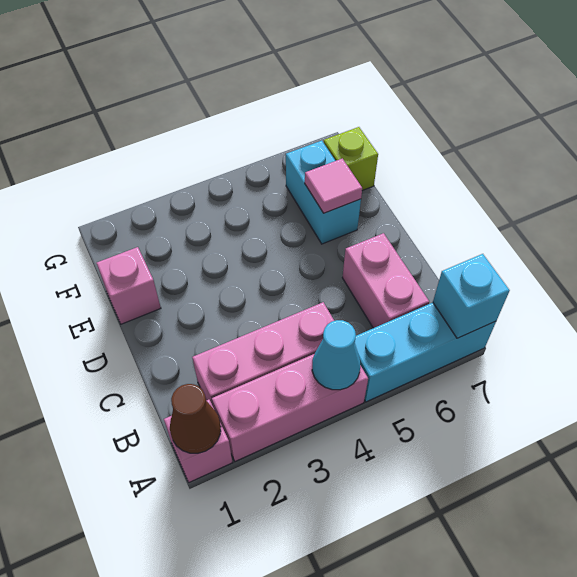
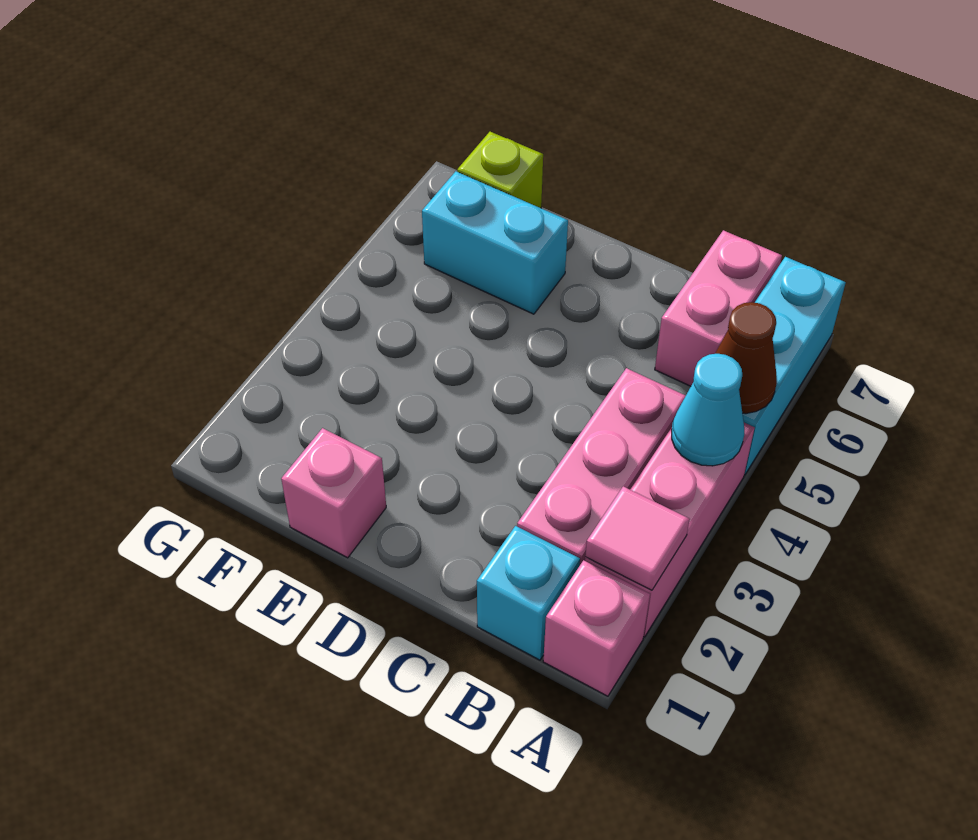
brown cone A1 level 2 -> brown cone A5 level 2
cyan brick A7 level 2 -> cyan brick B1 level 1
pink brick B6:C6 level 1 -> pink brick B6:B7 level 1
pink tile E6 level 2 -> pink tile A2 level 2

